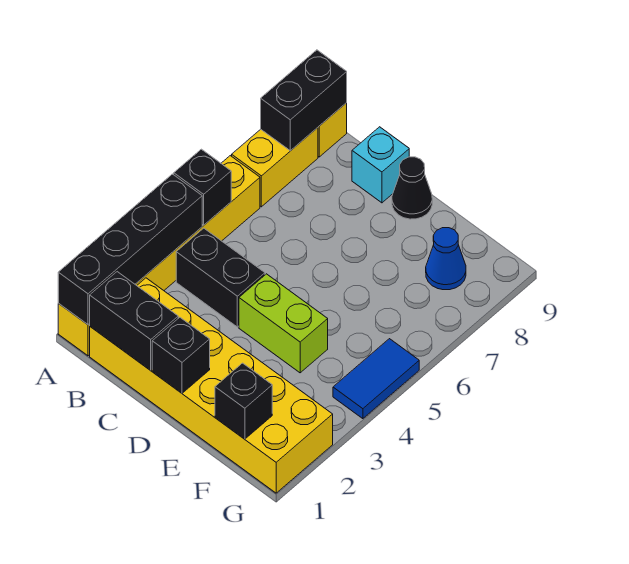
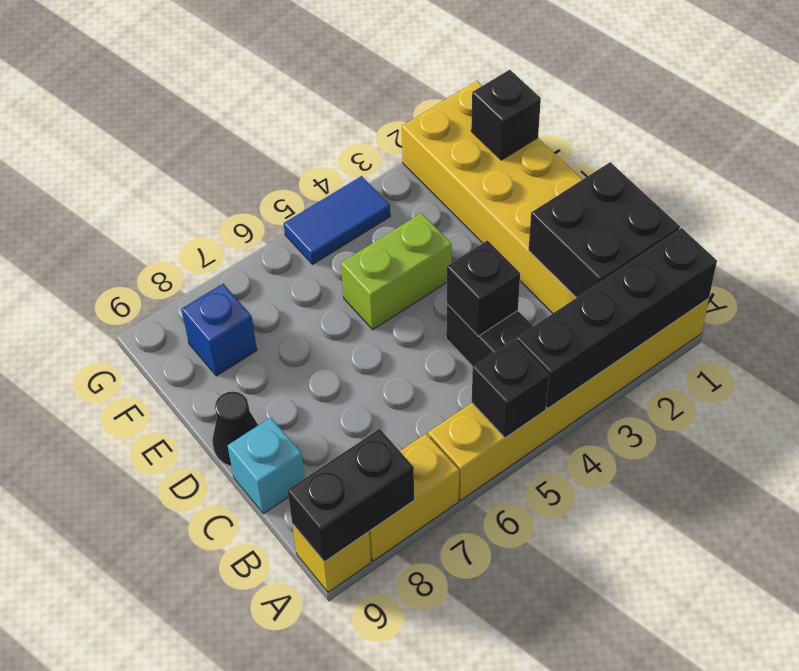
black brick B1:C1 level 2 -> black brick B1:C2 level 2
black brick D1 level 2 -> black brick C4 level 2
lime brick D4:E4 level 1 -> lime brick E4:E5 level 1
blue cone F8 level 1 -> blue brick F8 level 1

